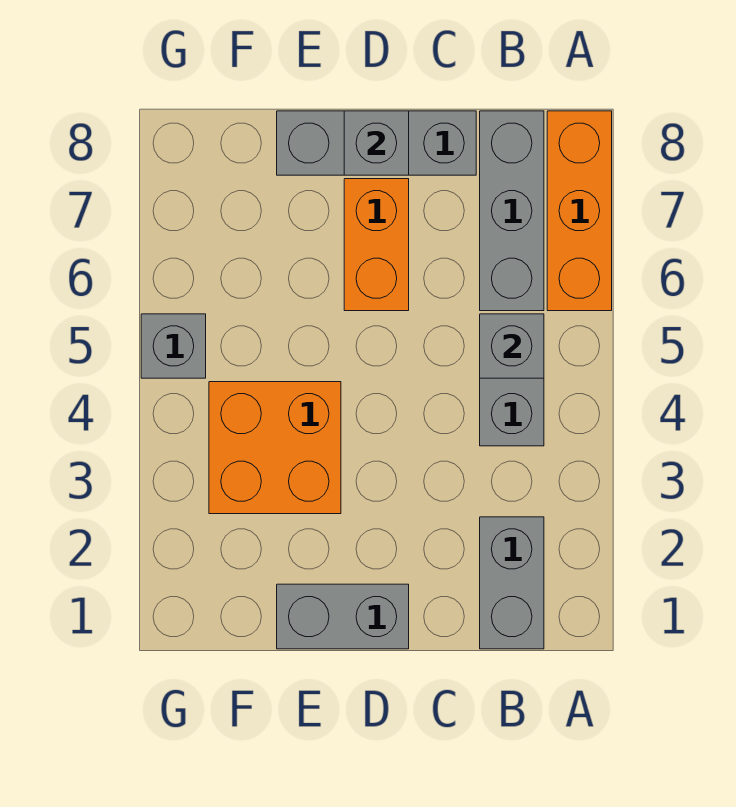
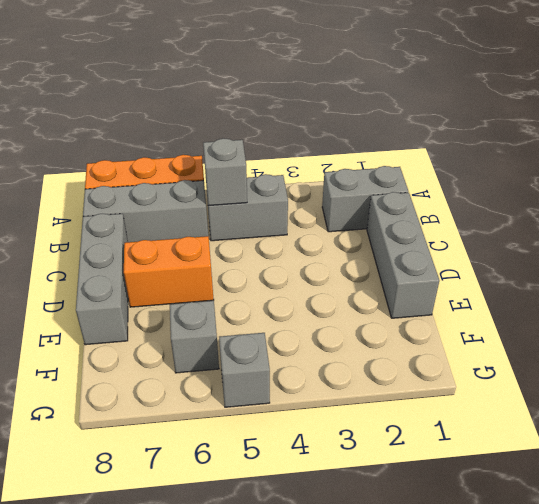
grey brick D1:E1 level 1 -> grey brick C1:E1 level 1
grey brick D8 level 2 -> grey brick F6 level 1
orange brick E3:F4 level 1 -> none

